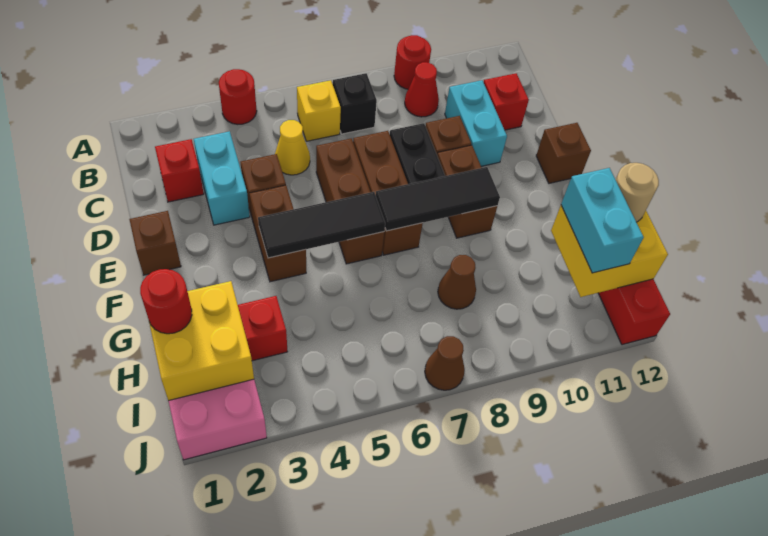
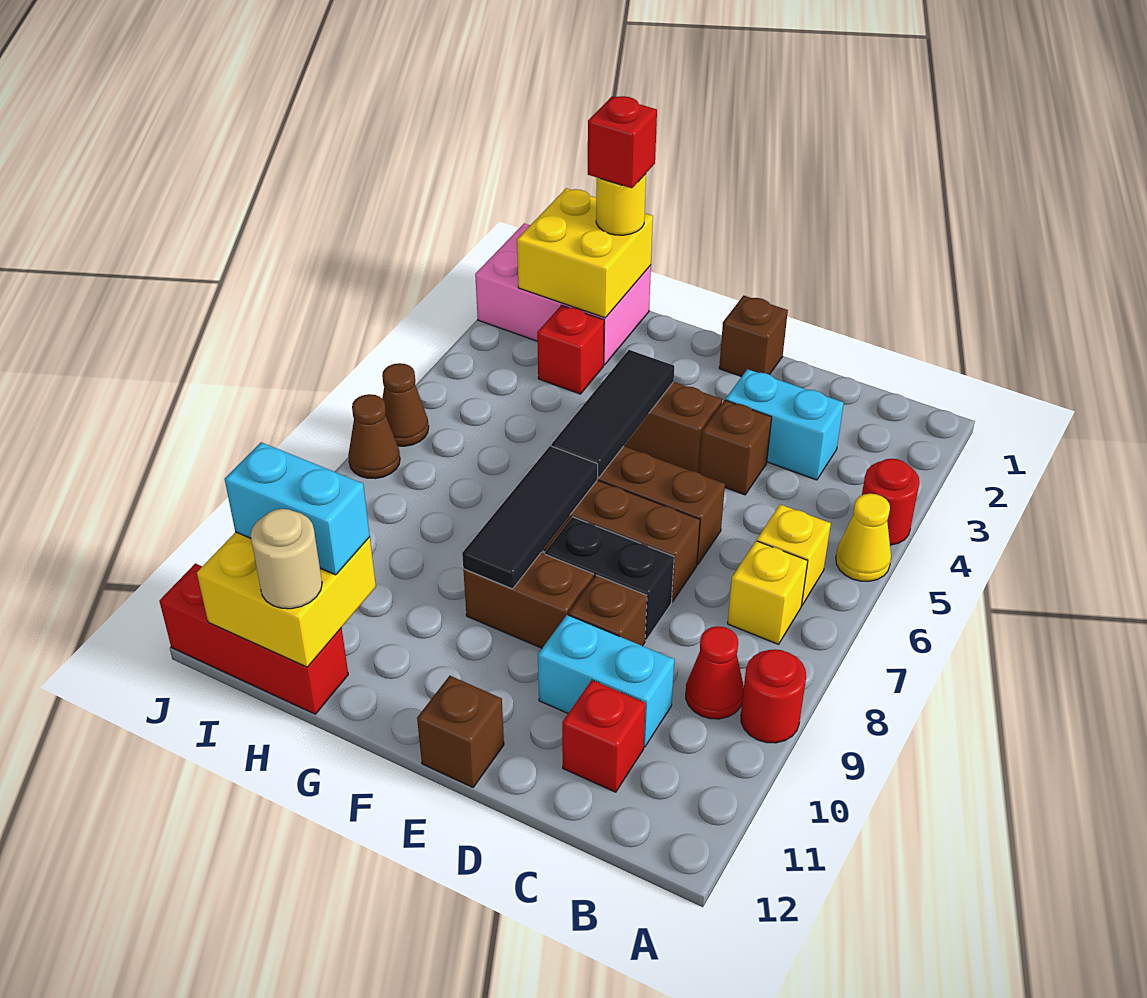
black brick B7 level 1 -> yellow brick B7 level 1
red brick C2 level 1 -> red brick H1 level 4
yellow cone C5 level 1 -> yellow cone A5 level 1
red round brick H1 level 3 -> yellow round brick H1 level 3
brown cone H8 level 1 -> brown cone J6 level 1

